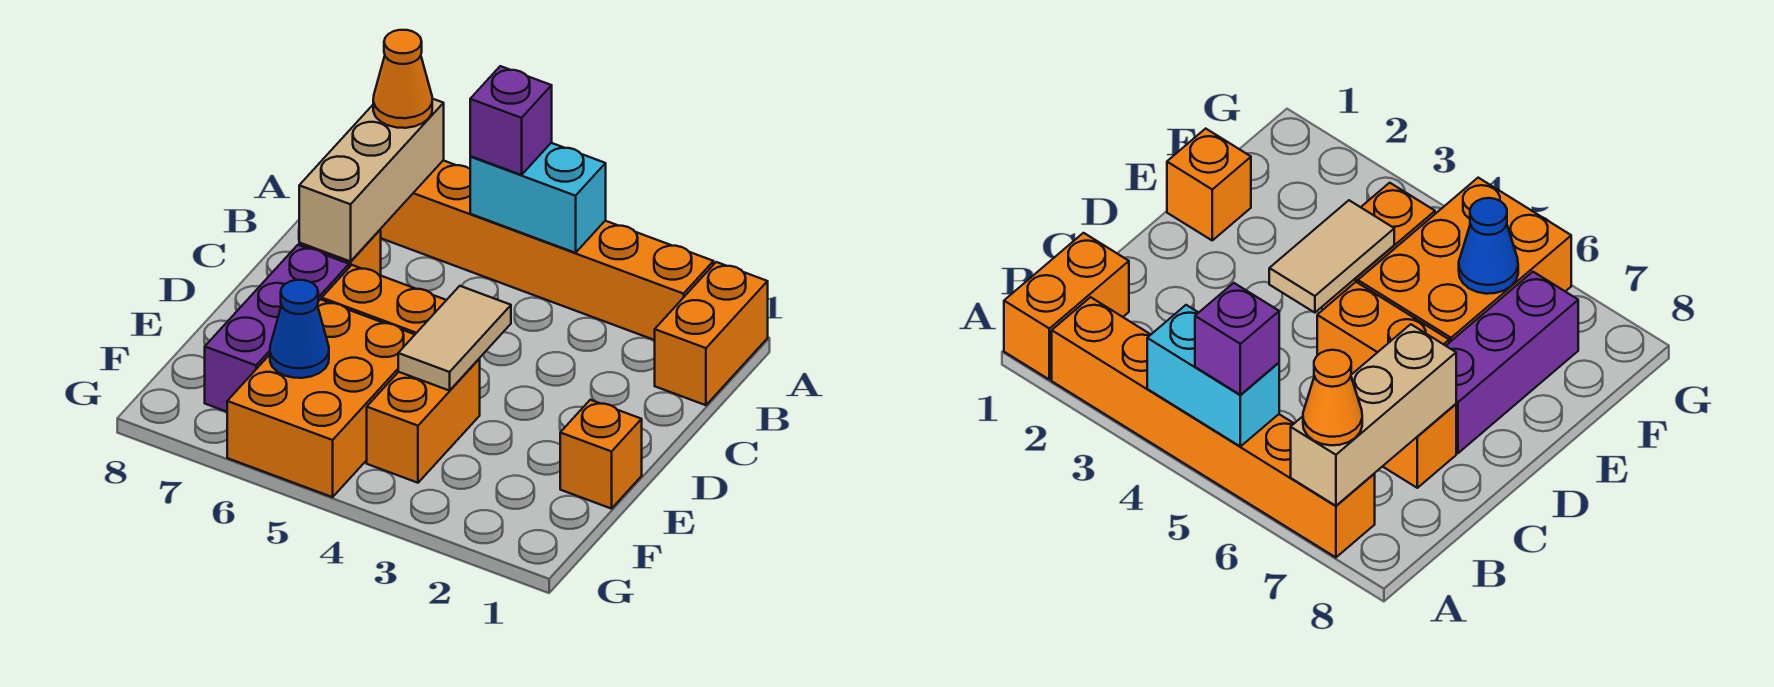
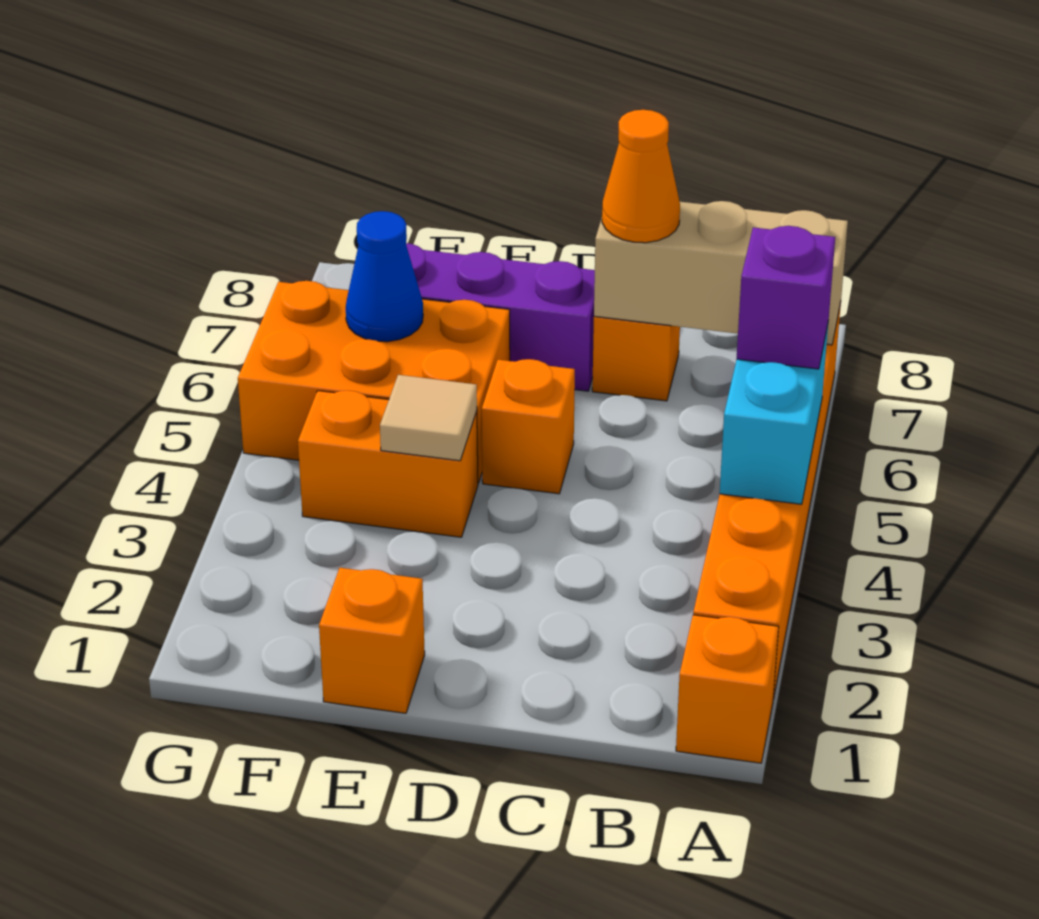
orange brick A1:B1 level 1 -> orange brick A1 level 1
orange cone A7 level 3 -> orange cone C7 level 3
tan tile D4:E4 level 2 -> tan tile E4 level 2
orange brick D5:D6 level 1 -> orange brick D5 level 1

